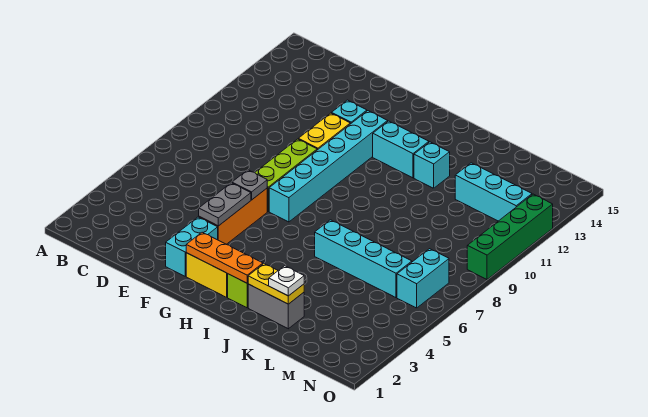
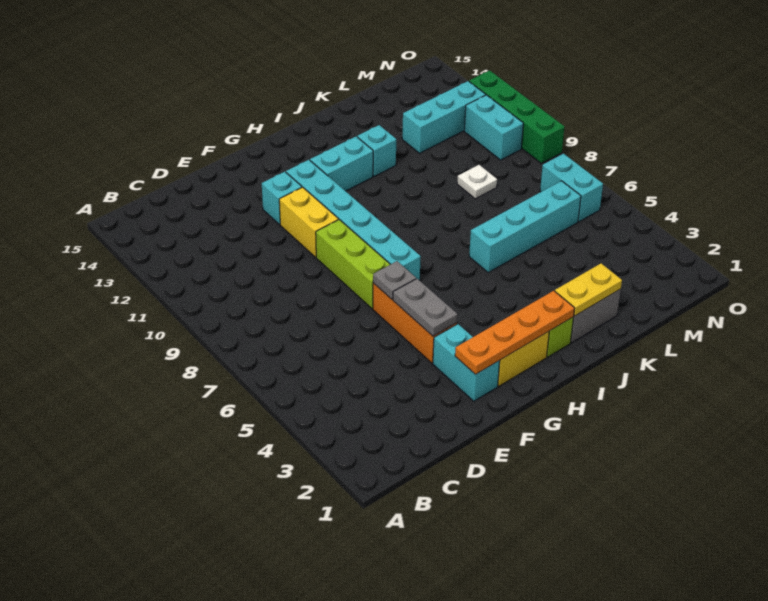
orange plate G2:I2 level 2 -> orange plate F2:I2 level 2
white plate K2 level 3 -> white plate L9 level 1
none -> cyan brick N10:N11 level 1

